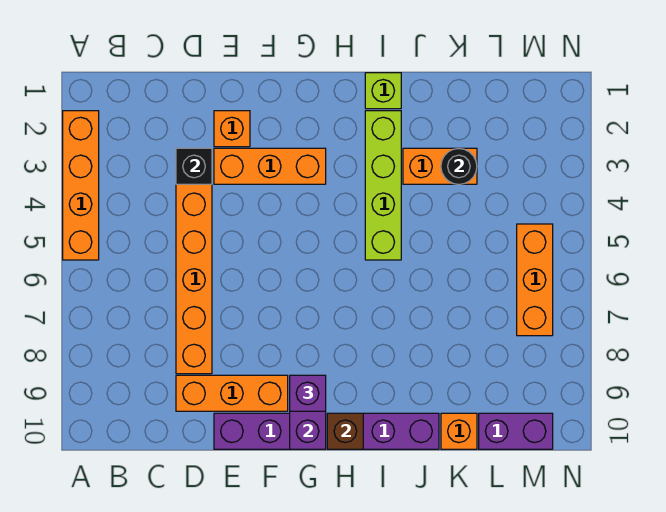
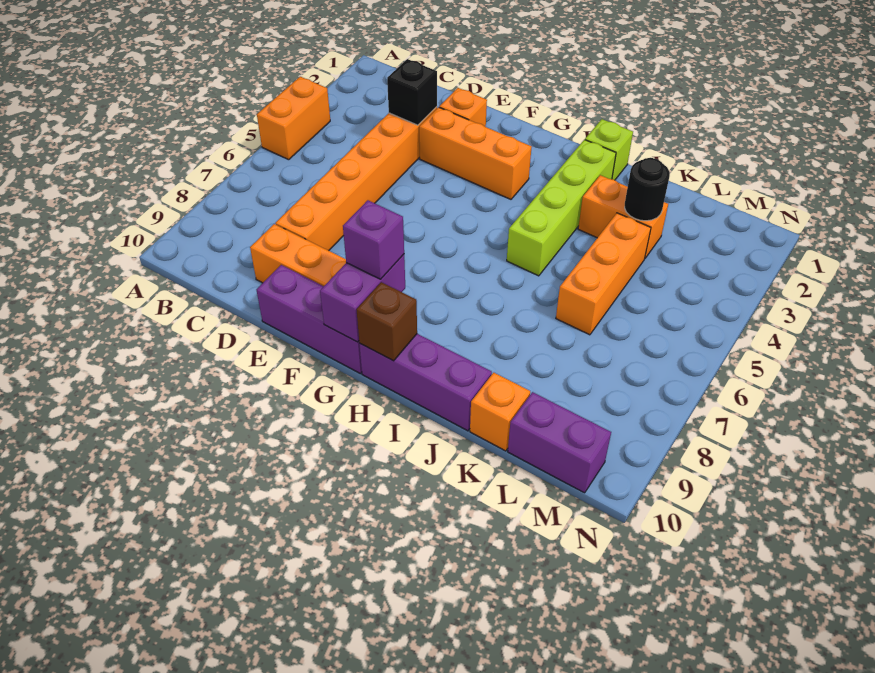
orange brick A2:A5 level 1 -> orange brick A4:A5 level 1
orange brick M5:M7 level 1 -> orange brick K4:K6 level 1

